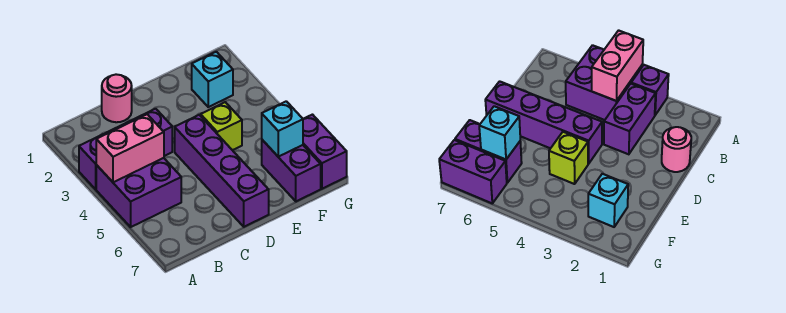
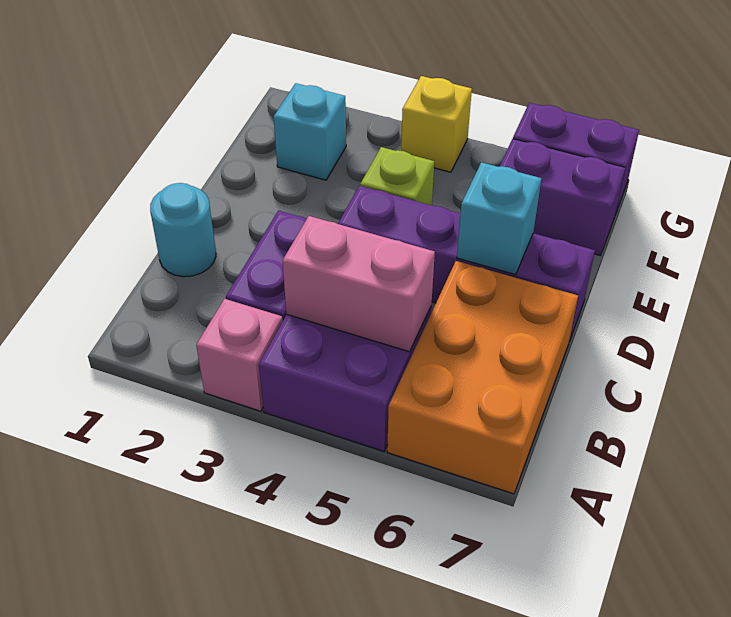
purple brick A3 level 1 -> pink brick A3 level 1
pink brick A4:B4 level 2 -> pink brick B4:B5 level 2
none -> orange brick A6:C7 level 1
pink round brick C1 level 1 -> cyan round brick C1 level 1
cyan brick F6 level 2 -> cyan brick D6 level 2
none -> yellow brick G4 level 1

